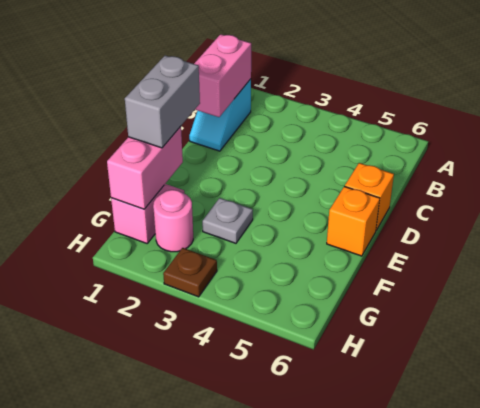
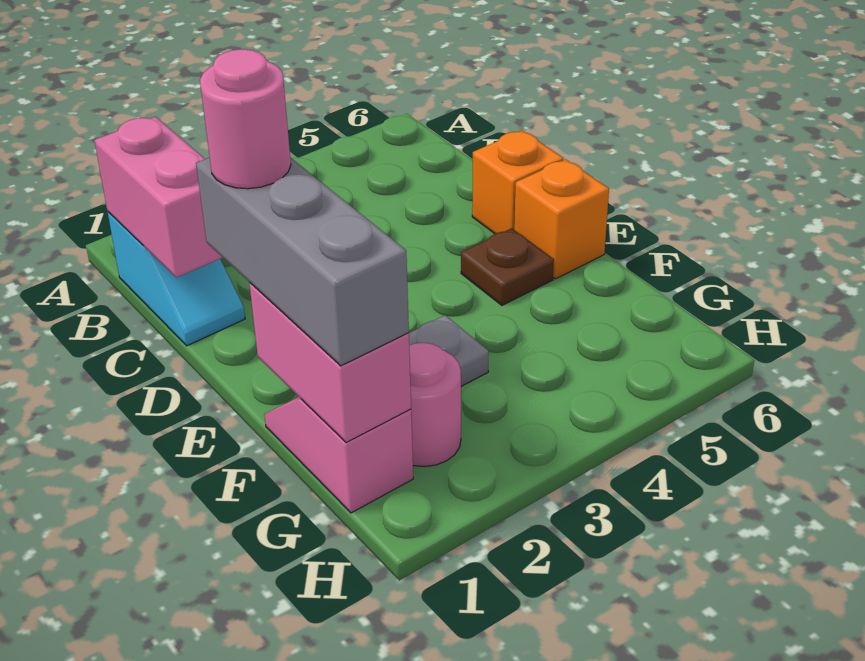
grey brick E1:F1 level 3 -> grey brick E1:G1 level 3
none -> pink round brick E1 level 4
brown plate H3 level 1 -> brown plate E5 level 1

